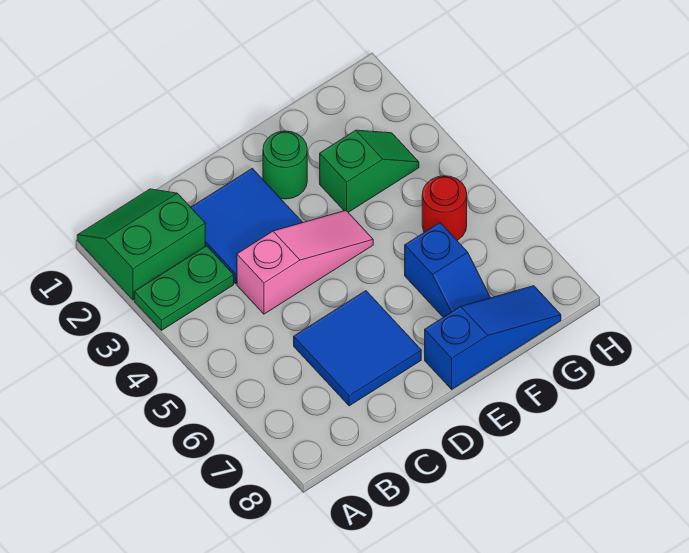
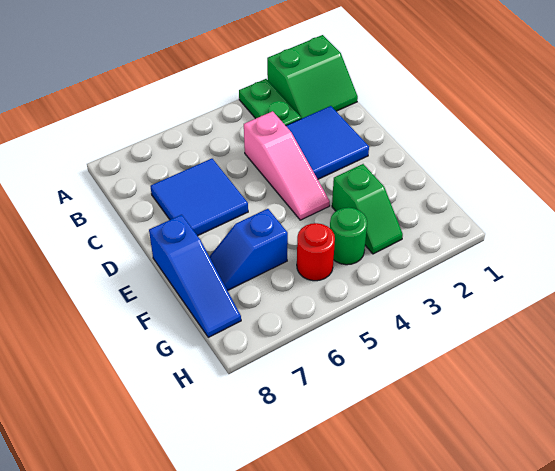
green slope A1:B2 level 1 top 2 -> green slope A1:B2 level 1 top A
green round brick E2 level 1 -> green round brick G4 level 1

